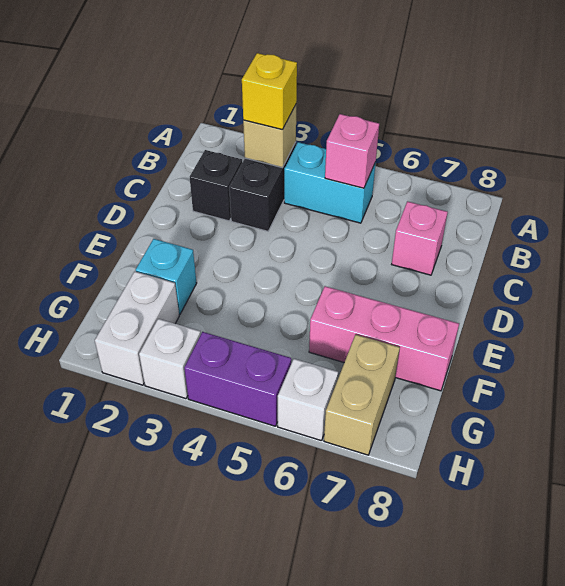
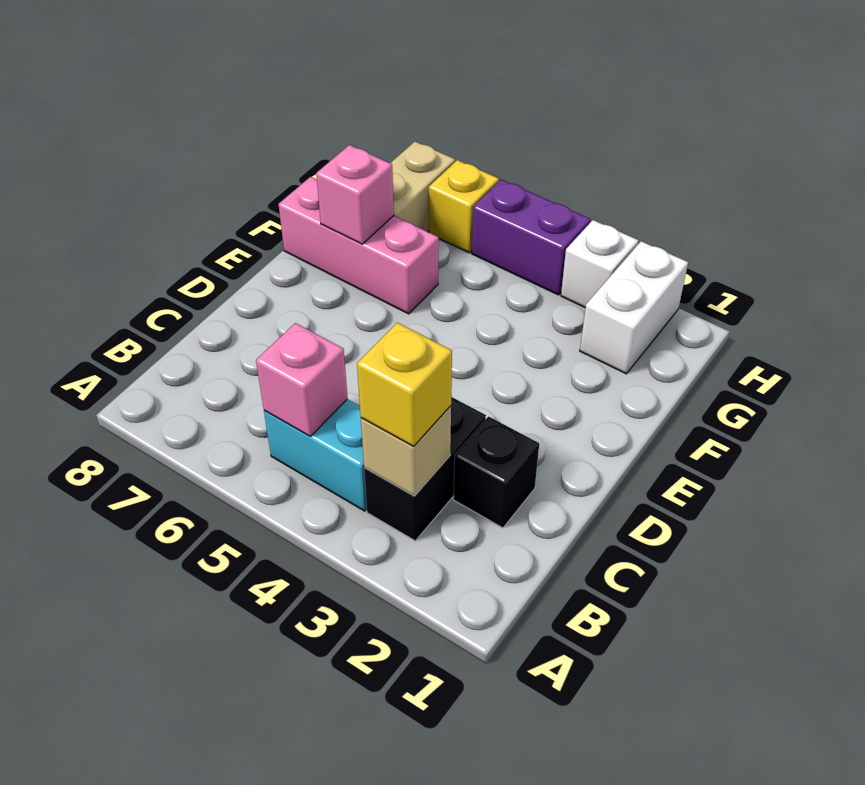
pink brick C7 level 1 -> pink brick F7 level 2
cyan brick F2 level 1 -> none
white brick H6 level 1 -> yellow brick H6 level 1

